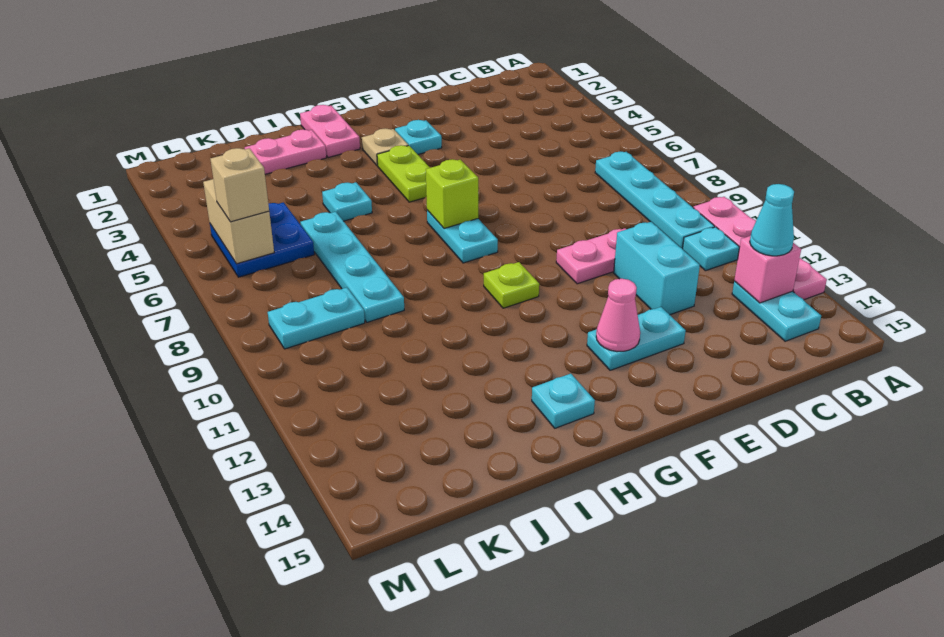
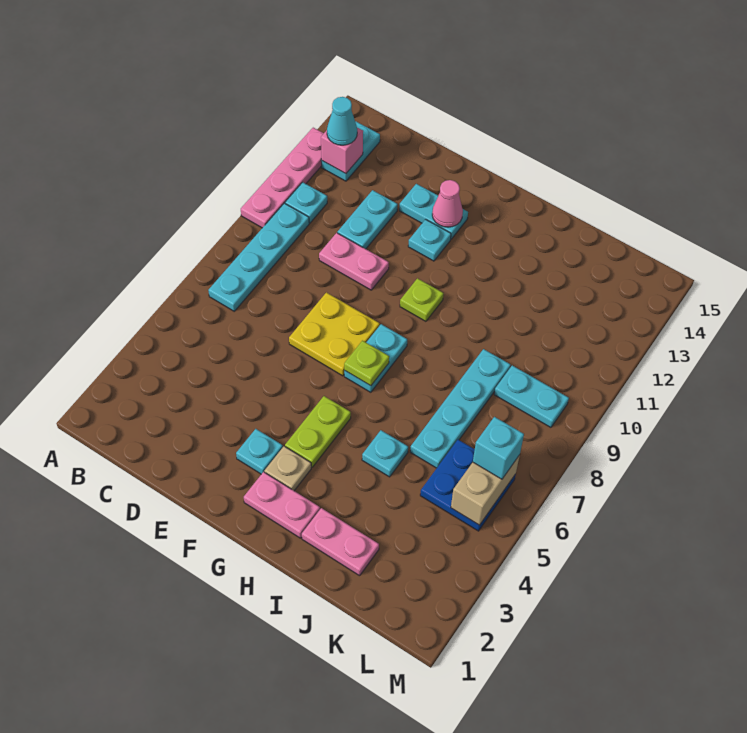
cyan brick D11:D12 level 1 -> cyan plate D11:D12 level 1
none -> yellow plate E7:F8 level 1
lime brick G7 level 2 -> lime plate G7 level 2
pink plate H1:H2 level 1 -> pink plate G2:H2 level 1
cyan plate H14 level 1 -> cyan plate F12 level 1
tan brick L6 level 3 -> cyan brick L6 level 3

